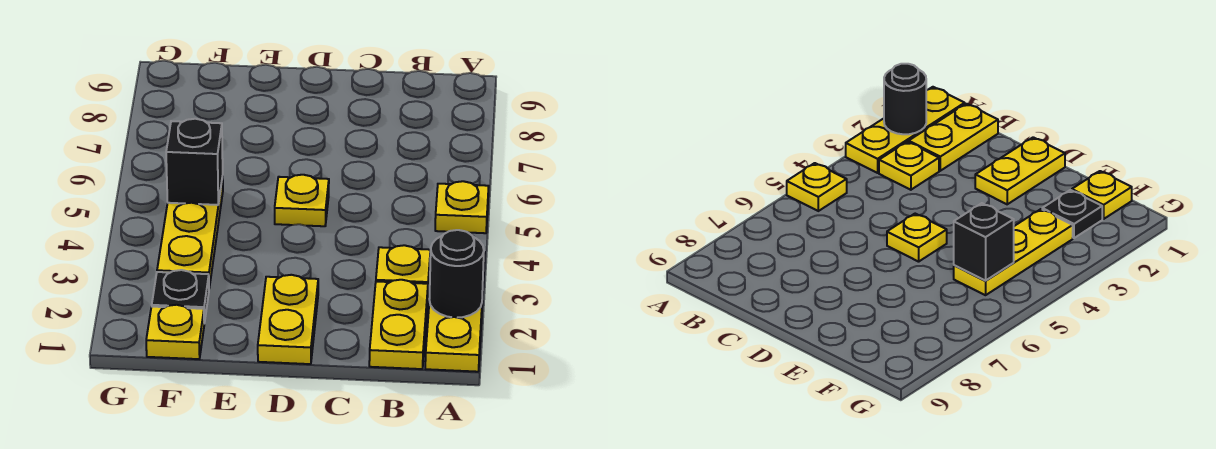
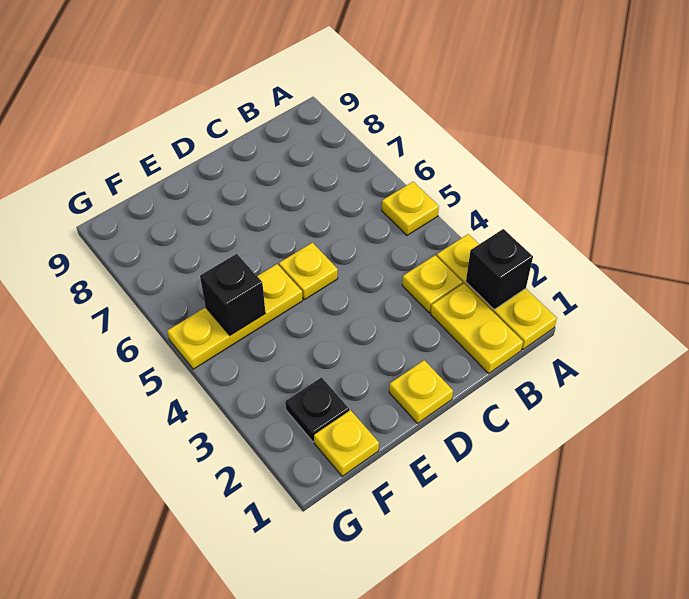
black round brick A2 level 2 -> black brick A2 level 2
yellow plate D1:D2 level 1 -> yellow plate D1 level 1
yellow plate F3:F5 level 1 -> yellow plate E5:G5 level 1

